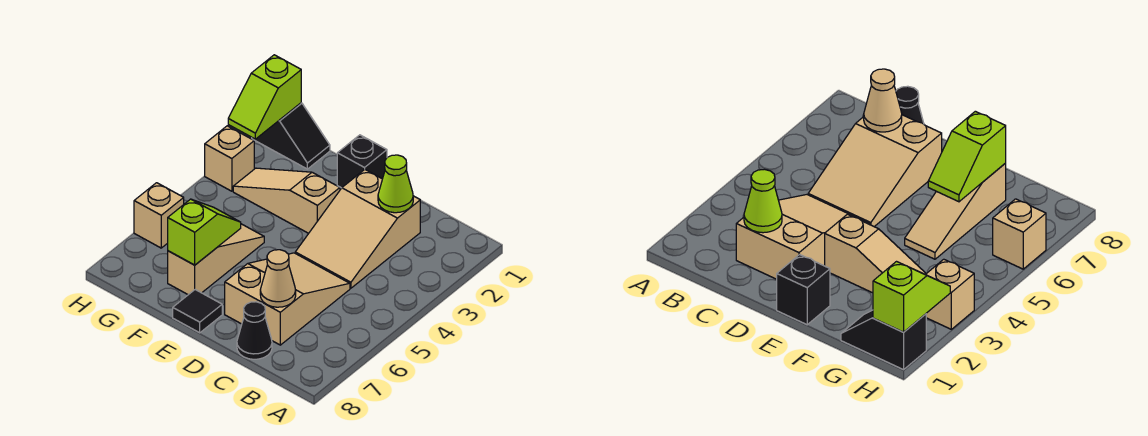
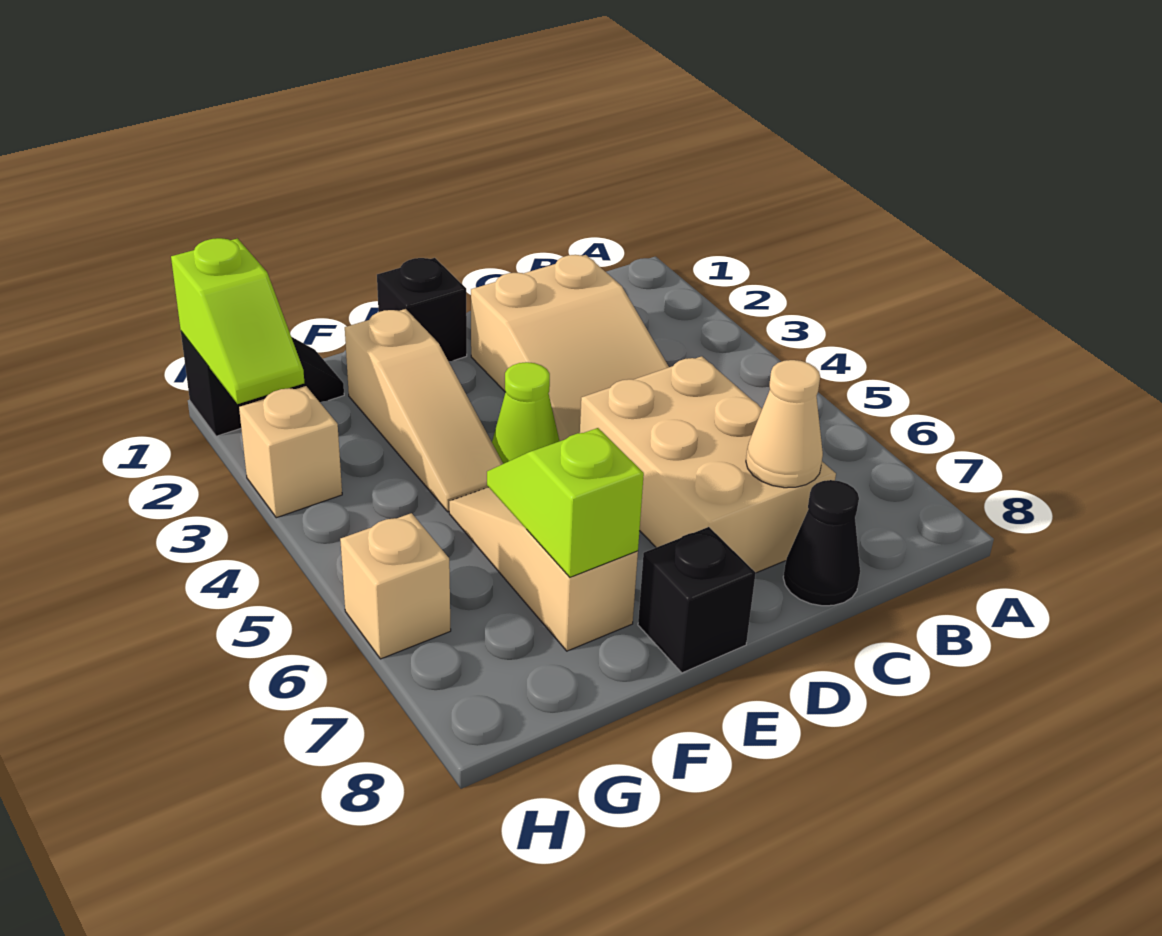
lime cone C2 level 2 -> lime cone E4 level 1
tan slope C5:D7 level 1 top 7 -> tan brick C5:D7 level 1
tan slope E3:G3 level 1 top E -> tan slope F2:F4 level 1 top 2
black tile E8 level 1 -> black brick E8 level 1

